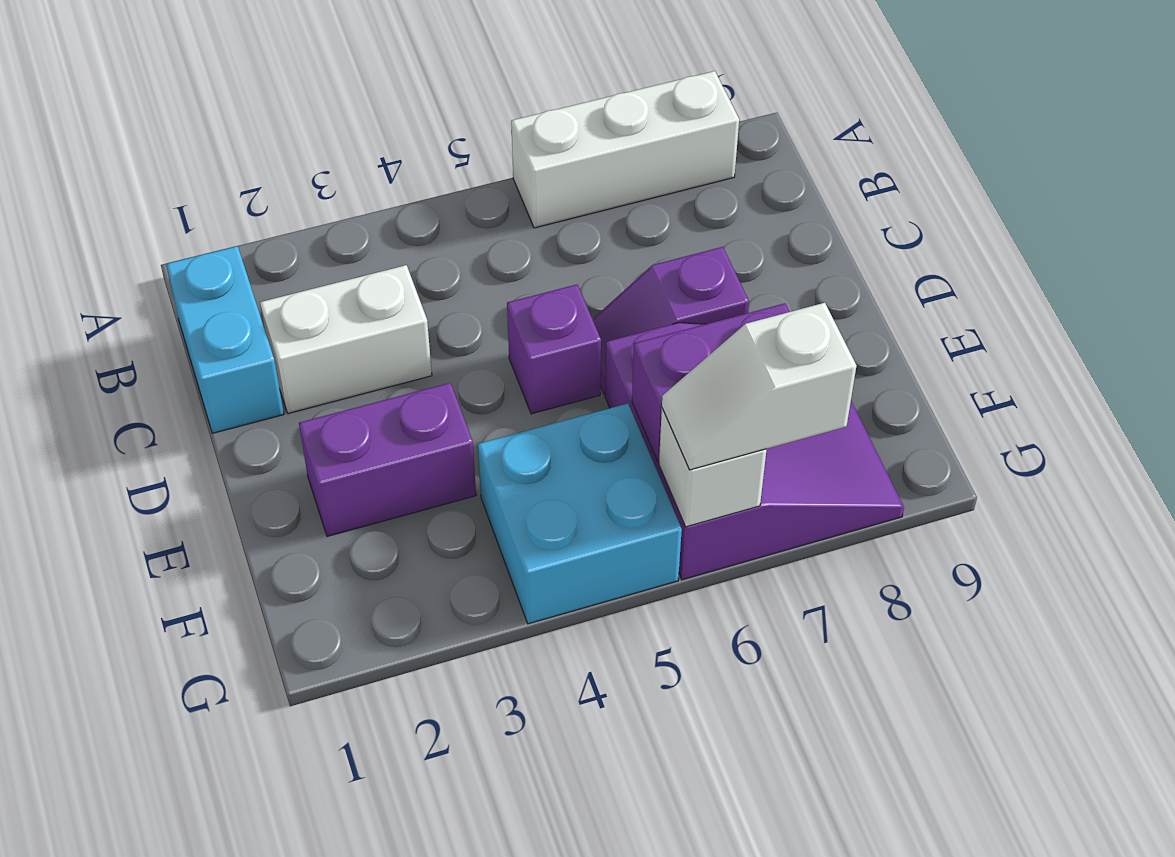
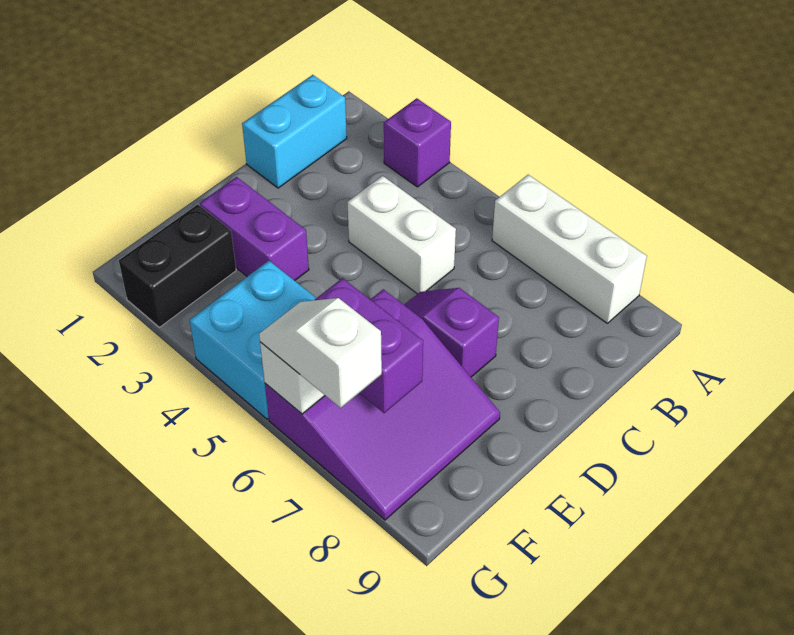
white brick C2:C3 level 1 -> white brick C4:C5 level 1
purple brick D5 level 1 -> purple brick A3 level 1
none -> black brick F2:G2 level 1

